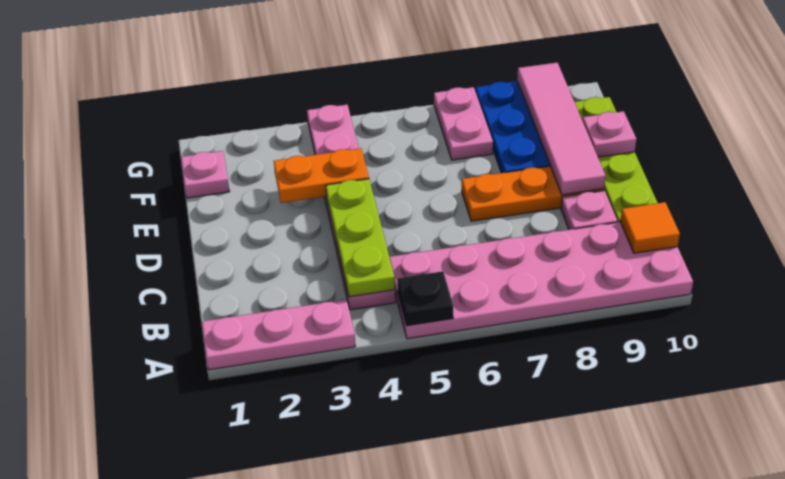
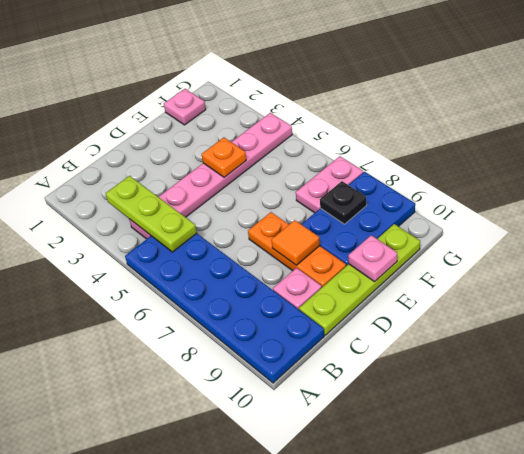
pink plate A1:A3 level 1 -> none
pink plate A5:B10 level 1 -> blue plate A5:B10 level 1
black plate A5 level 2 -> black plate F8 level 2
lime plate B4:D4 level 2 -> lime plate B3:B5 level 2
orange tile B10 level 2 -> orange tile D8 level 2
pink tile D9:G9 level 2 -> none
orange plate E3:E4 level 2 -> orange plate E4 level 2

